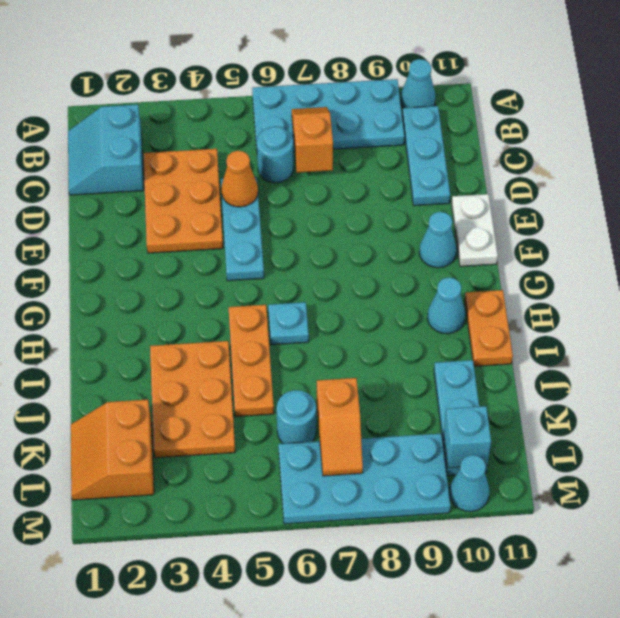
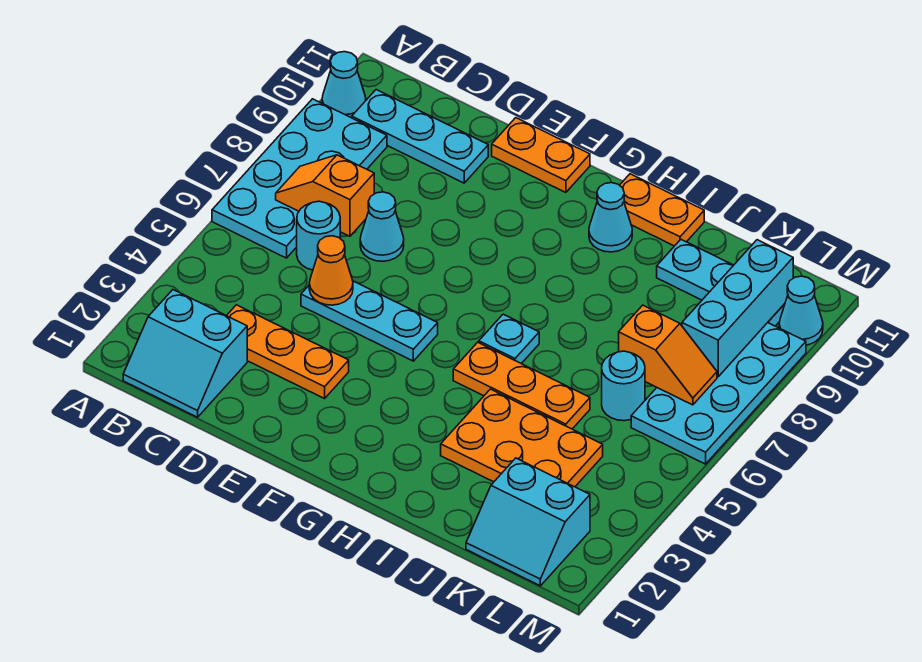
orange plate C3:E4 level 1 -> orange plate C3:E3 level 1
white plate E11:F11 level 1 -> orange plate E11:F11 level 1
cyan cone F10 level 1 -> cyan cone D7 level 1
orange slope K1:L2 level 1 top 2 -> cyan slope K1:L2 level 1 top 2
cyan brick L10 level 2 -> cyan brick L8:L10 level 2

